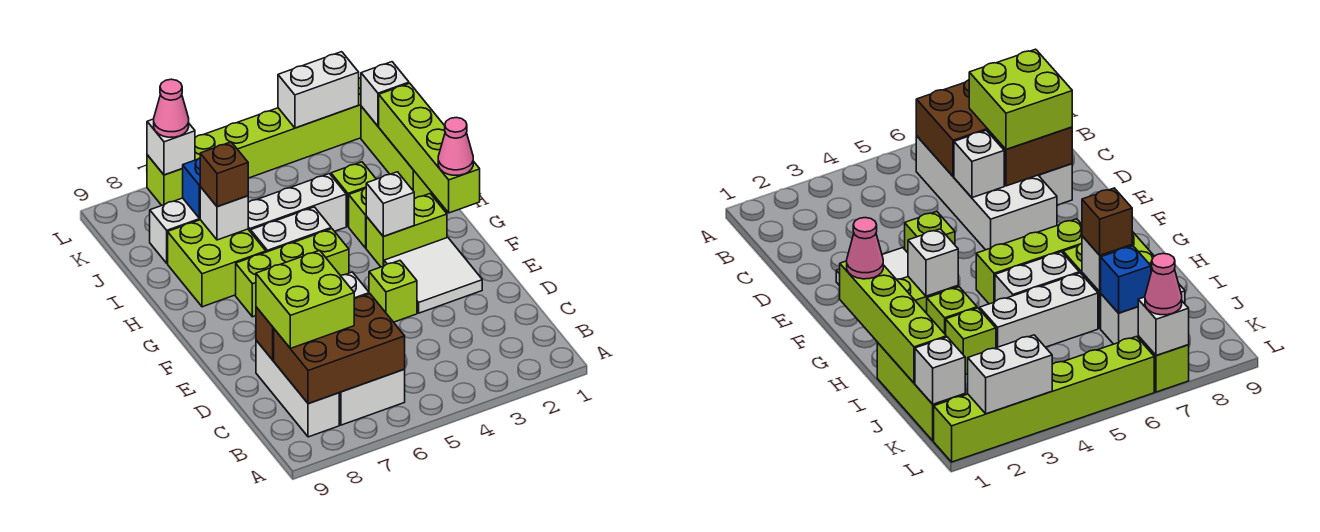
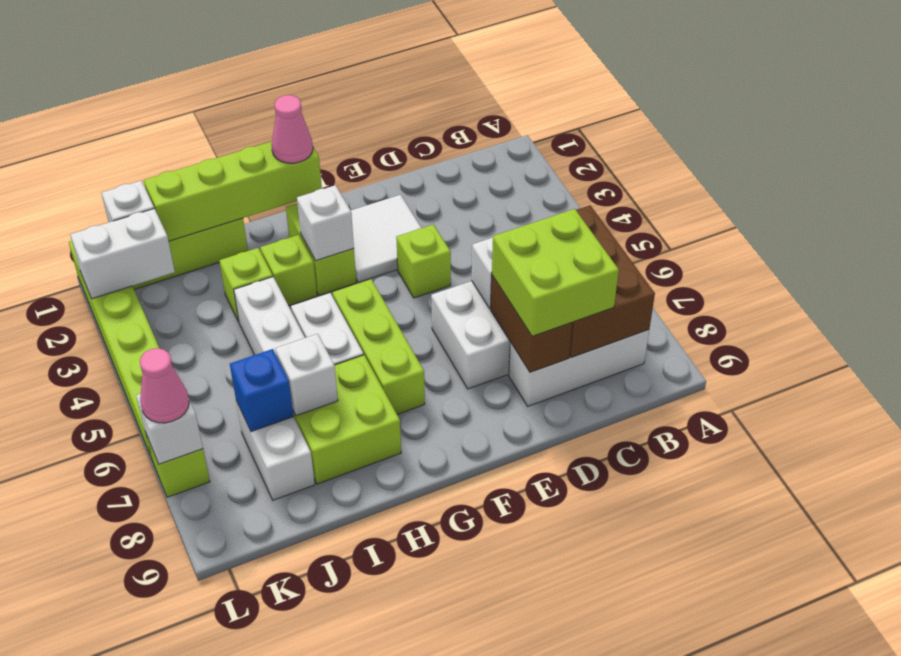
brown brick I7 level 3 -> none
white brick L2:L3 level 2 -> white brick K2:L2 level 2

